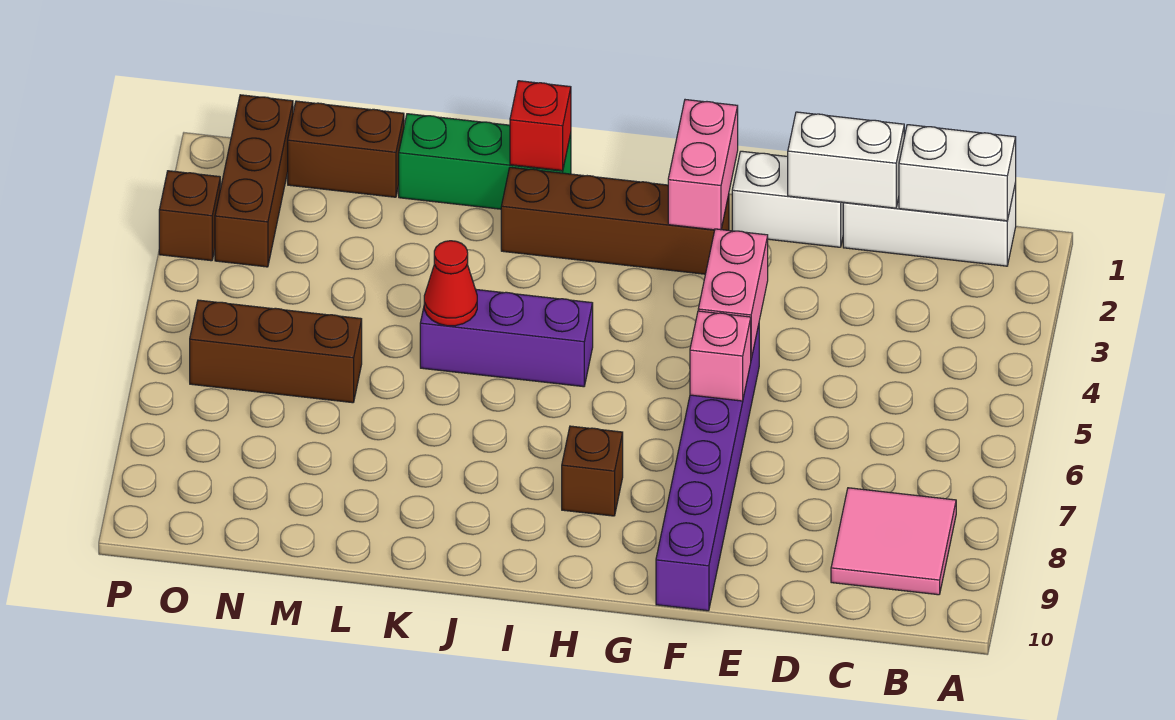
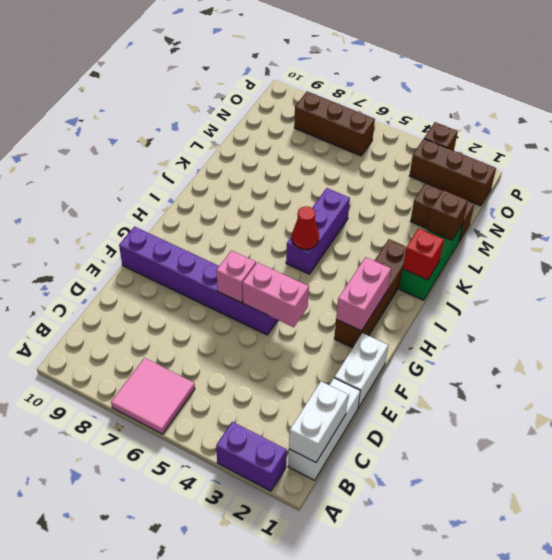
none -> purple brick A2:A3 level 1
pink tile B8:C9 level 1 -> pink tile A6:B7 level 1
white brick D1:E1 level 2 -> none
pink brick G1:G2 level 2 -> pink brick G2:H2 level 2
brown brick H8 level 1 -> brown brick L1 level 2
red cone K5 level 2 -> red cone I5 level 2
brown brick M1:N1 level 1 -> brown brick M1:M2 level 1
brown brick M6:O6 level 1 -> brown brick O6:O8 level 1

